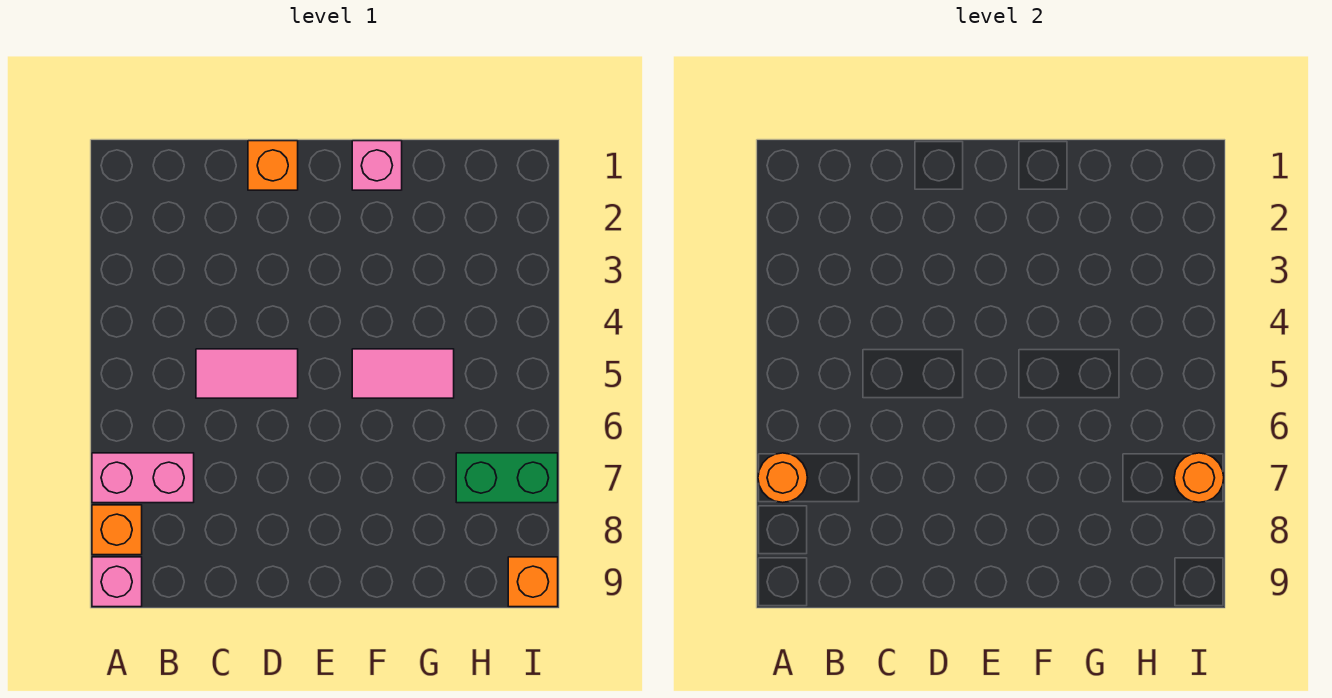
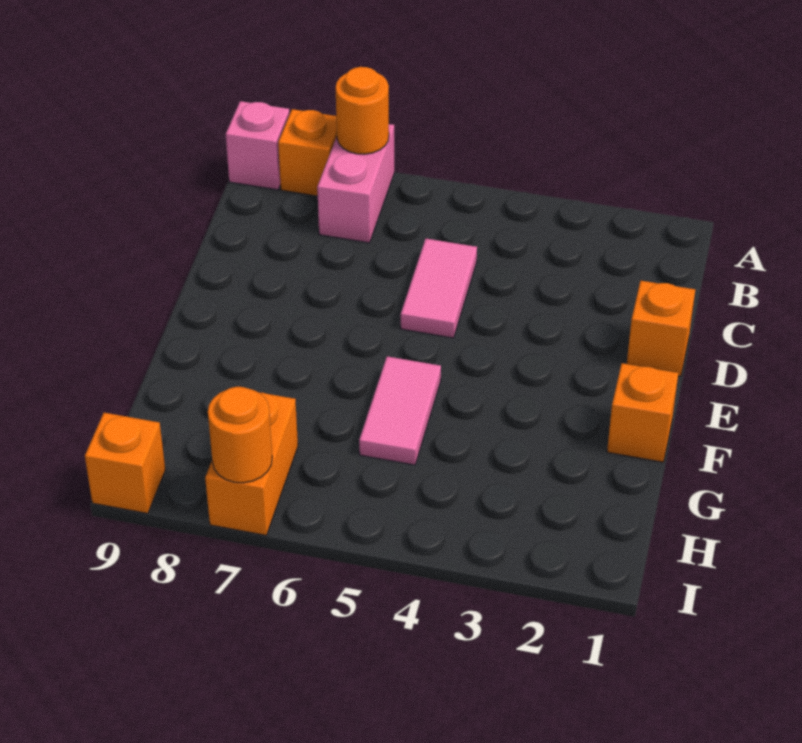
pink brick F1 level 1 -> orange brick F1 level 1
green brick H7:I7 level 1 -> orange brick H7:I7 level 1

